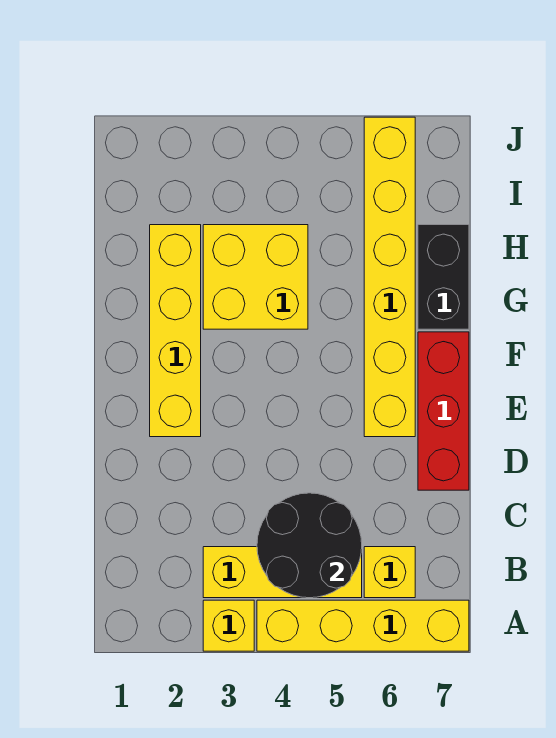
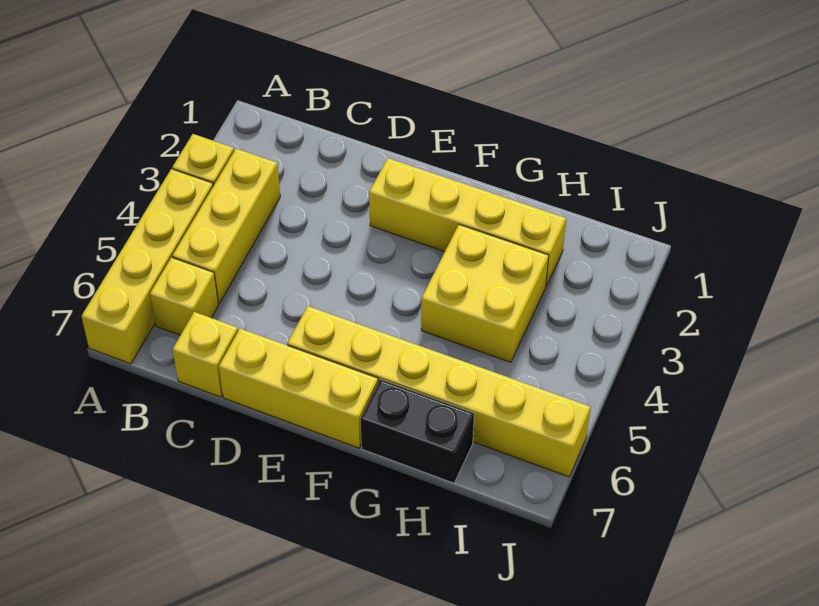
black round brick B4:C5 level 2 -> none
none -> yellow brick C7 level 1
red brick D7:F7 level 1 -> yellow brick D7:F7 level 1

